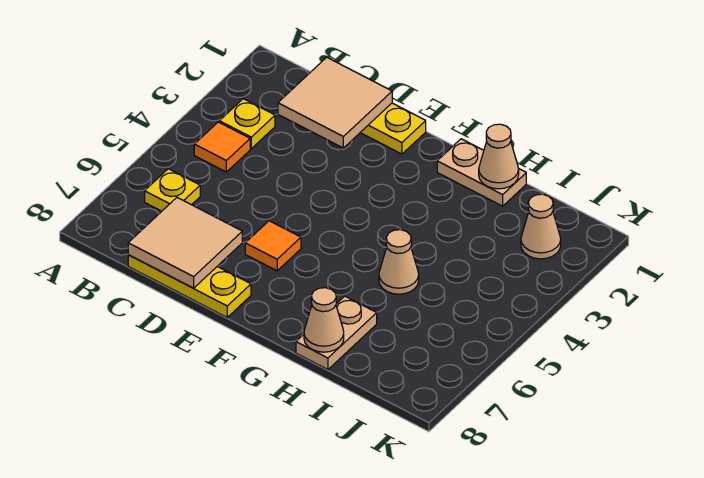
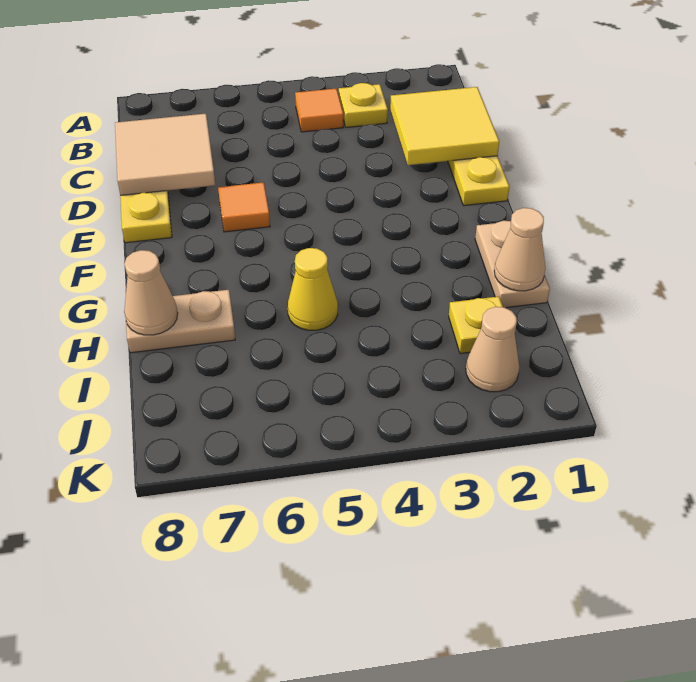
yellow plate B6 level 1 -> yellow plate I2 level 1
tan tile C1:D2 level 2 -> yellow tile C1:D2 level 2
tan cone H5 level 1 -> yellow cone H5 level 1

